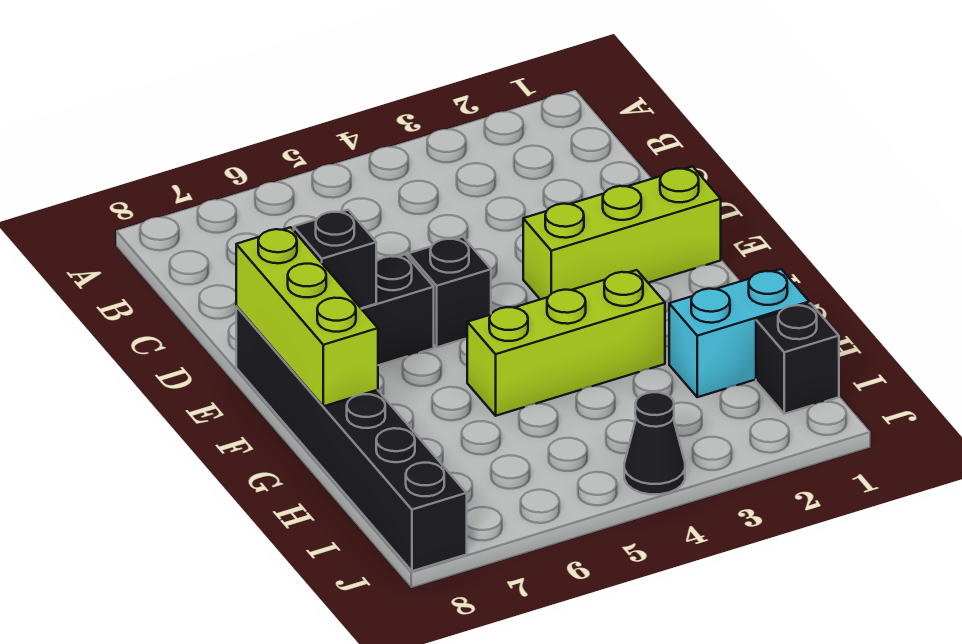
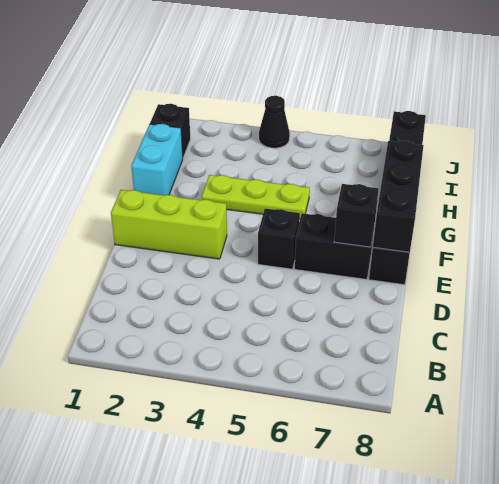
lime brick E8:G8 level 2 -> black brick E8:G8 level 2
lime brick G3:G5 level 1 -> lime plate G3:G5 level 1
cyan brick H1:H2 level 1 -> cyan brick G1:H1 level 1

